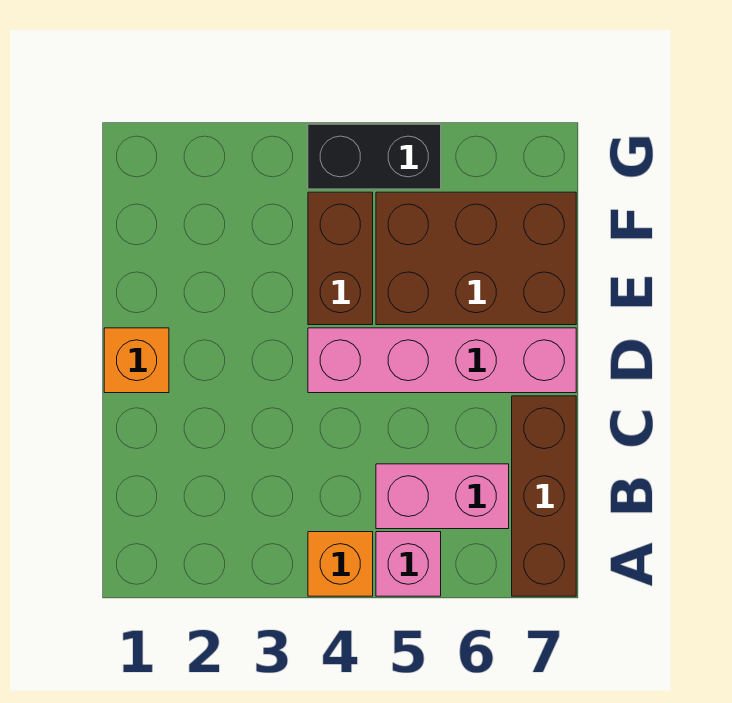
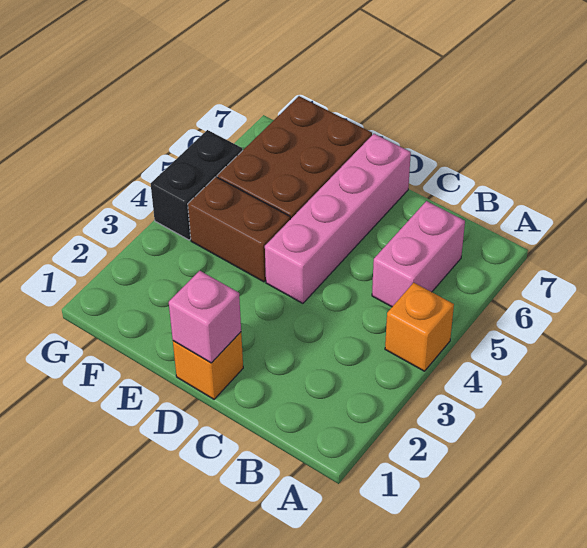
pink brick A5 level 1 -> pink brick D1 level 2
brown brick A7:C7 level 1 -> none

